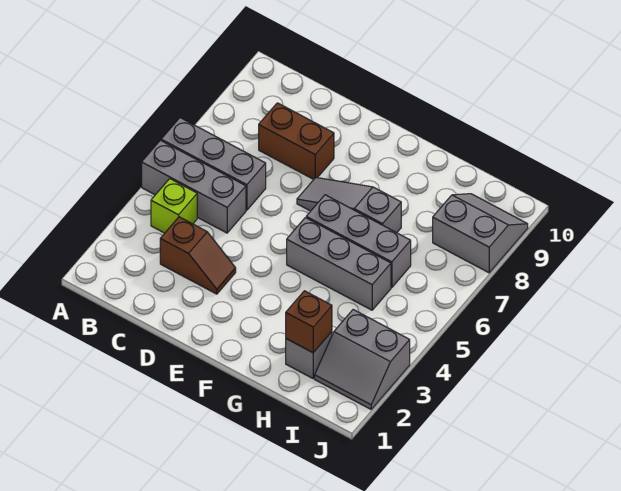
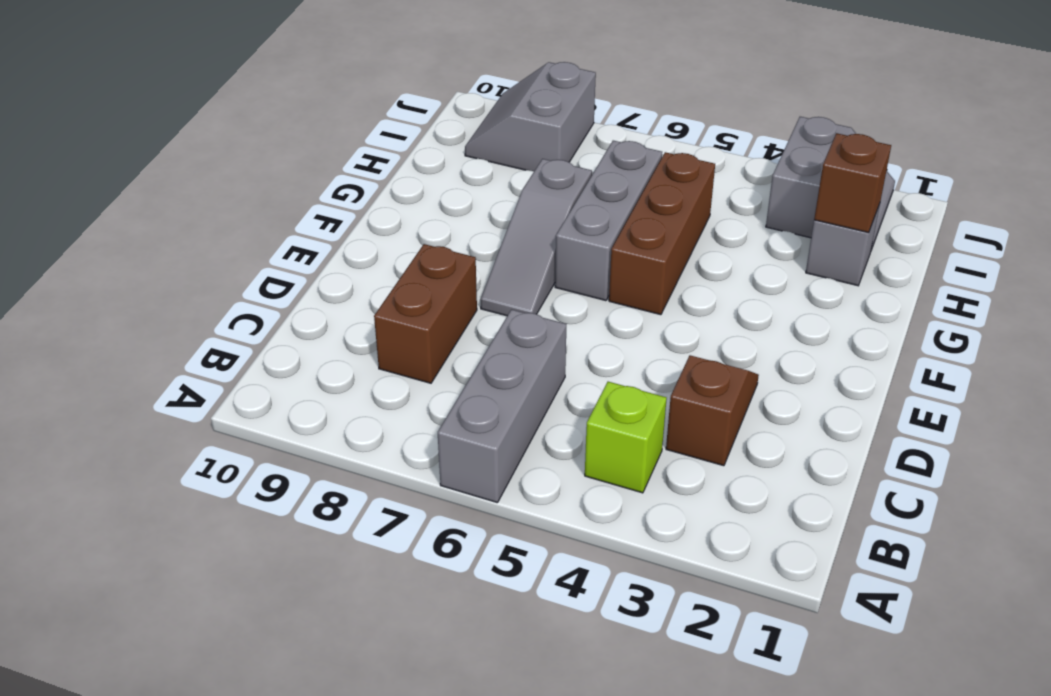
grey brick A5:C5 level 1 -> none
grey brick F5:H5 level 1 -> brown brick F5:H5 level 1

